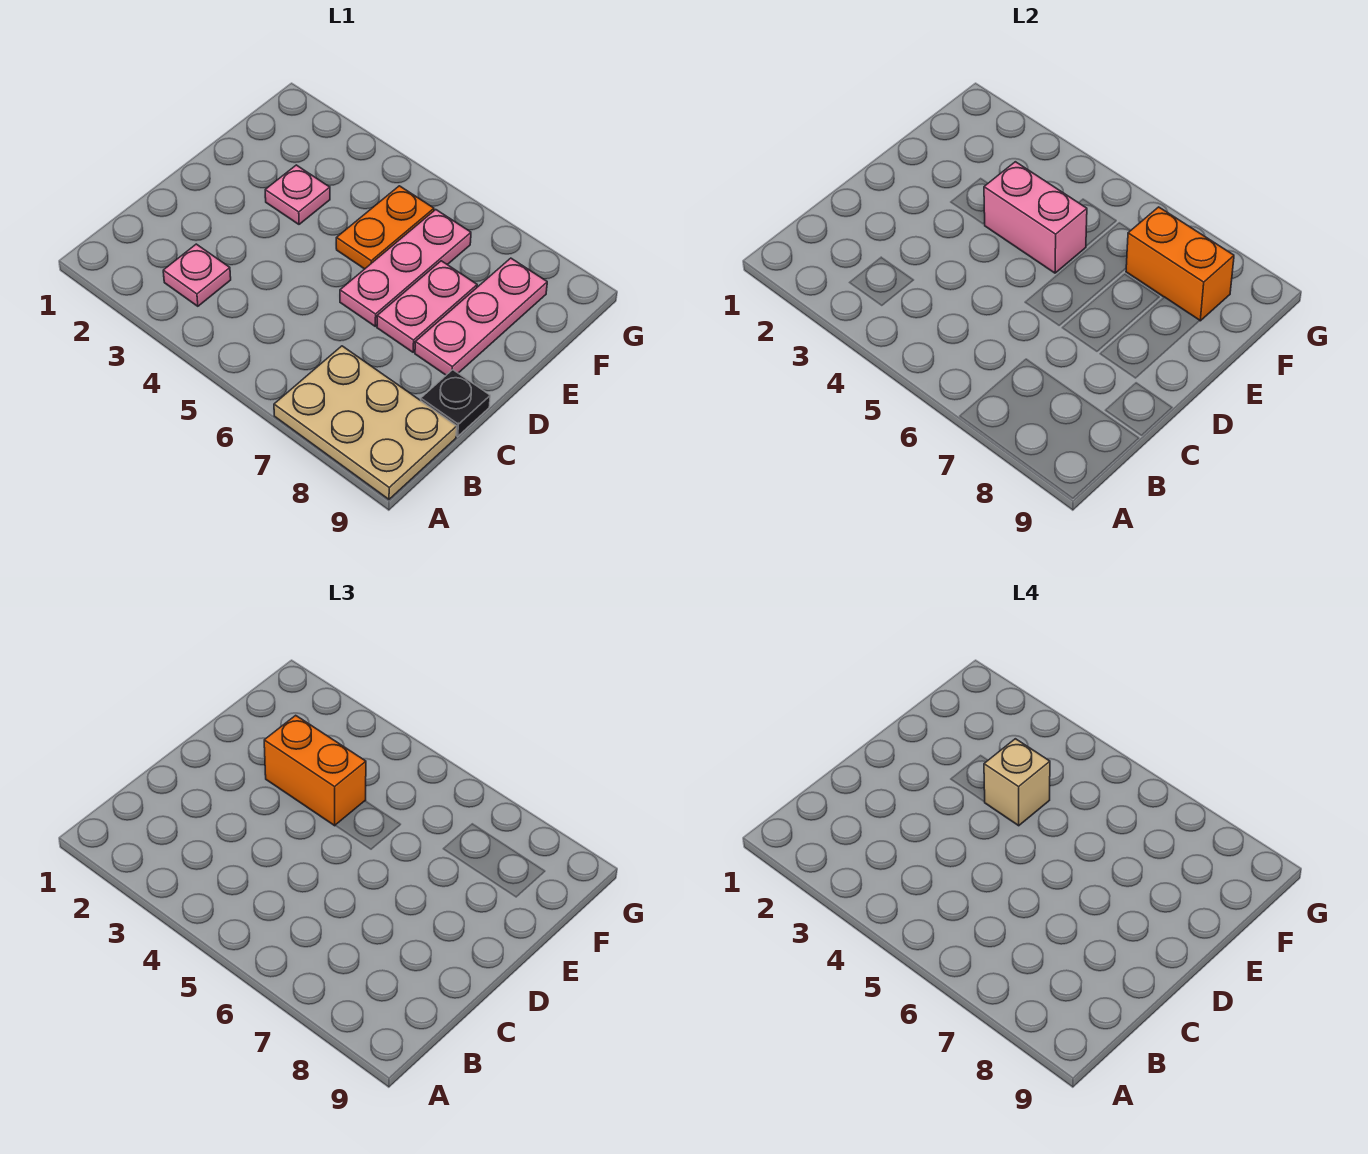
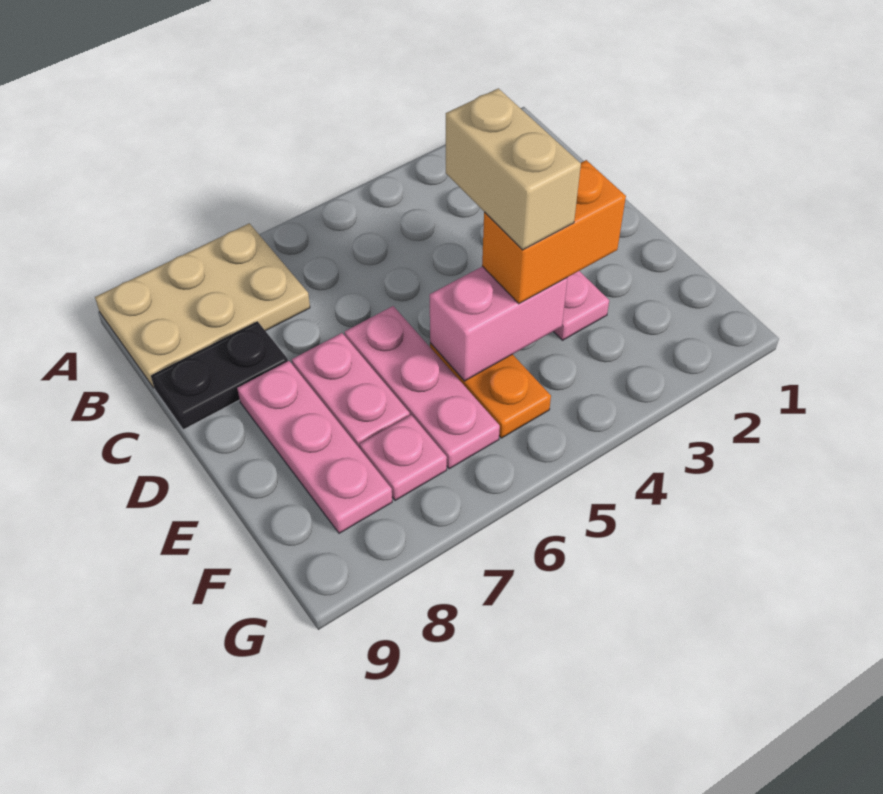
pink plate B3 level 1 -> pink plate F7 level 1
black plate C9 level 1 -> black plate C8:C9 level 1
tan brick E4 level 4 -> tan brick D4:E4 level 4
orange brick F7:F8 level 2 -> none

